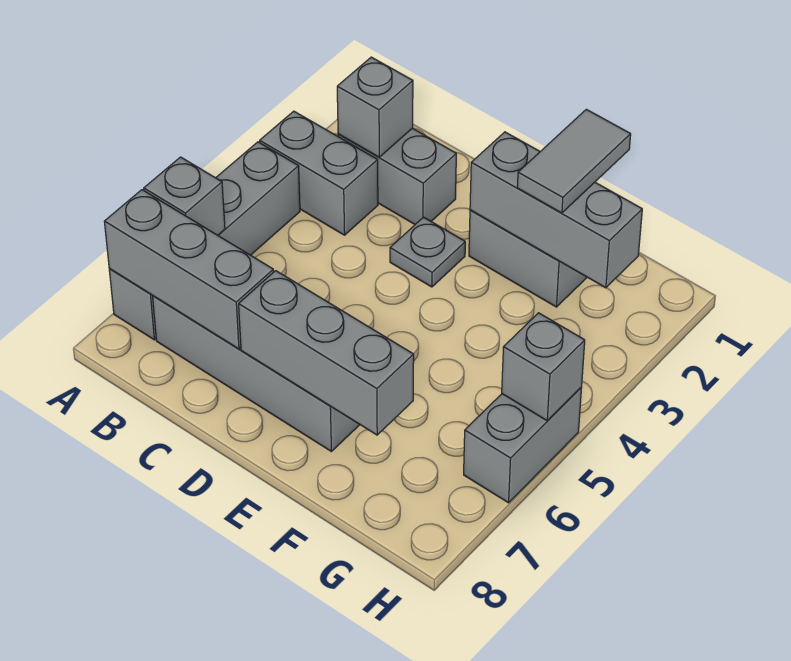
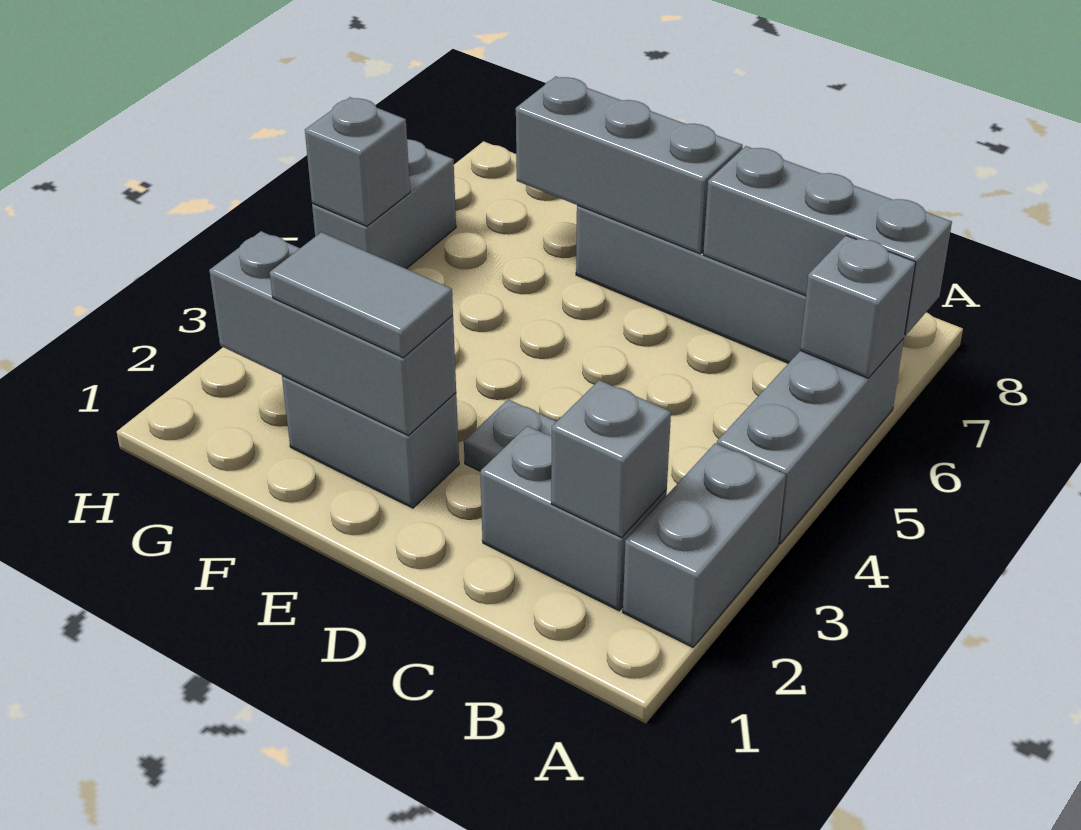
grey brick A3:B3 level 1 -> grey brick A2:A3 level 1
grey brick A4:A7 level 1 -> grey brick A4:A6 level 1
grey tile F1:F2 level 3 -> grey tile E2:F2 level 3

